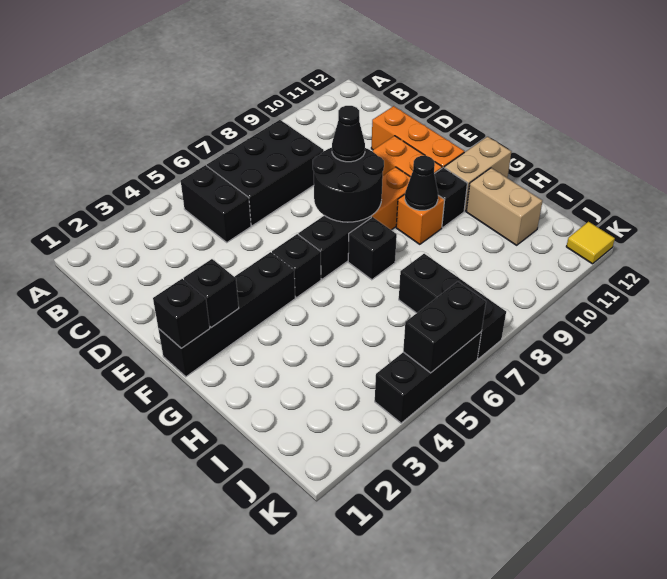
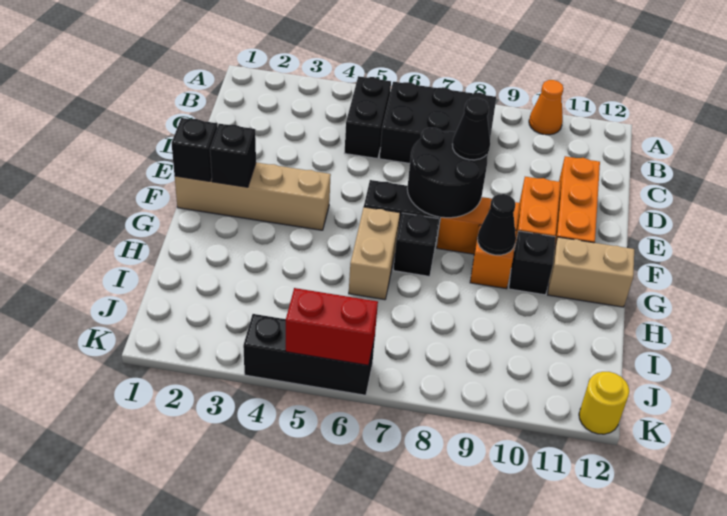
none -> orange cone A10 level 1
black brick F1:F4 level 1 -> tan brick F1:F4 level 1
black brick F5 level 1 -> none
tan brick H11:I11 level 1 -> tan brick G6:H6 level 1
black brick I7:K7 level 1 -> none
black brick K5:K6 level 2 -> red brick K5:K6 level 2
yellow tile K12 level 1 -> yellow round brick K12 level 1

